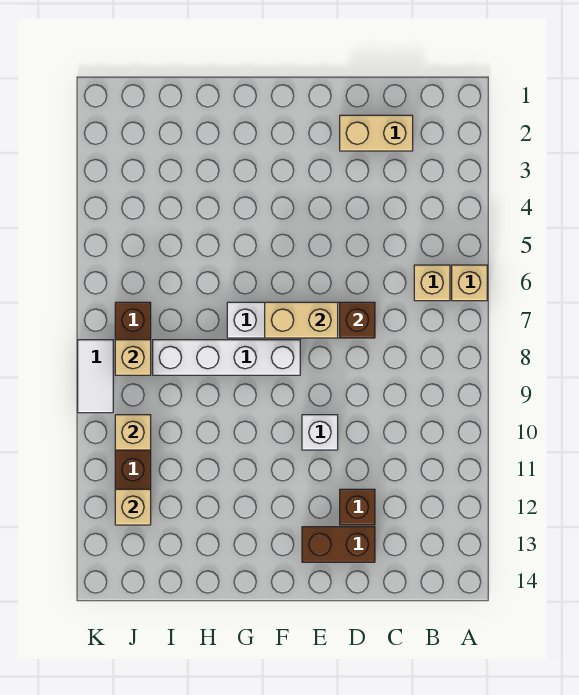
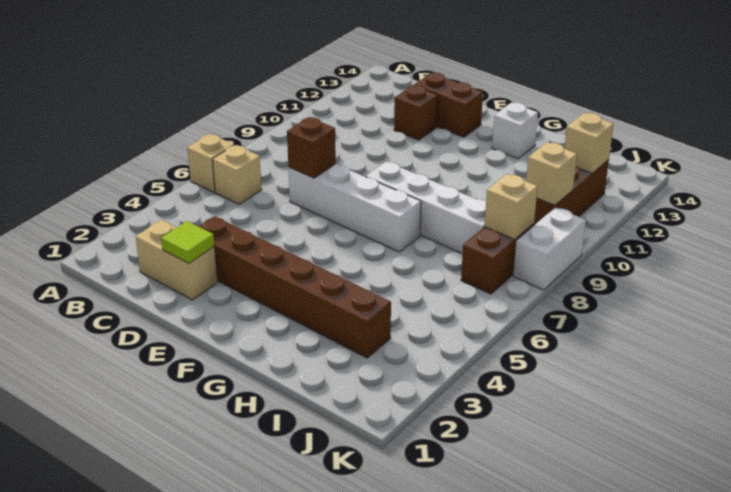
none -> lime tile D2 level 2
none -> brown brick D3:I3 level 1
tan brick E7:F7 level 2 -> none
white brick E10 level 1 -> white brick G13 level 1
white tile K8:K9 level 1 -> white brick K8:K9 level 1

